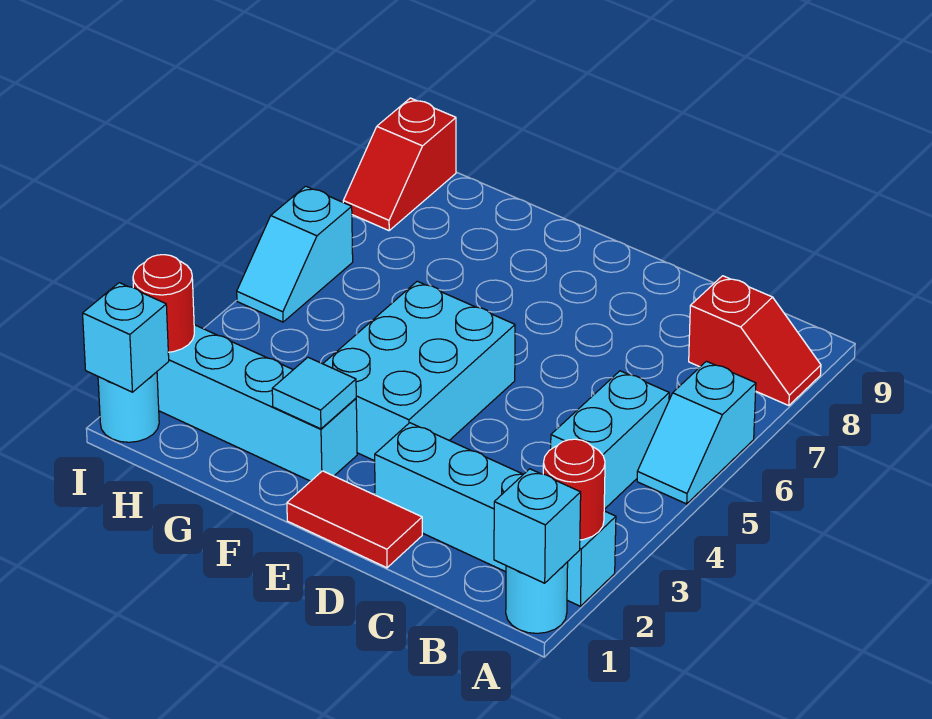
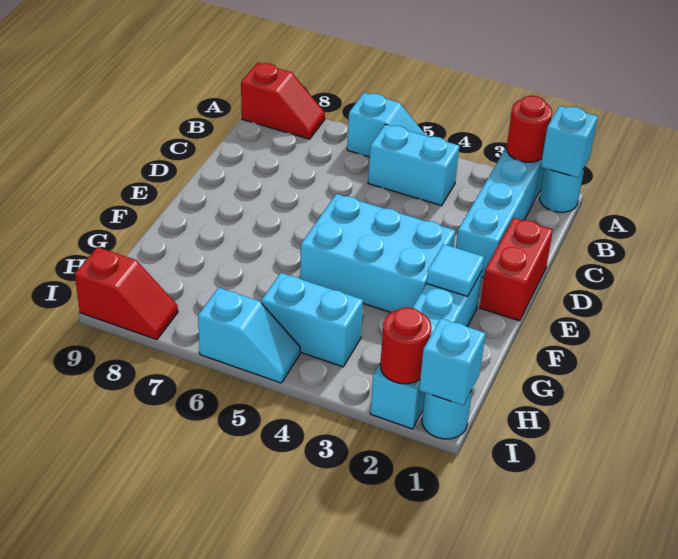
red slope A8:B8 level 1 top B -> red slope A8:A9 level 1 top 9
red tile D1:E1 level 1 -> red brick D1:E1 level 1
none -> cyan brick H4:H5 level 1

